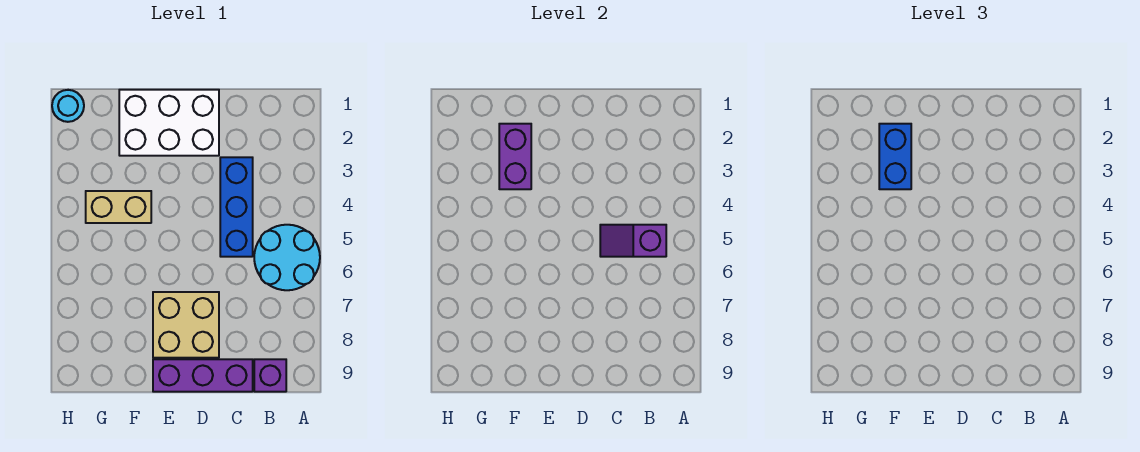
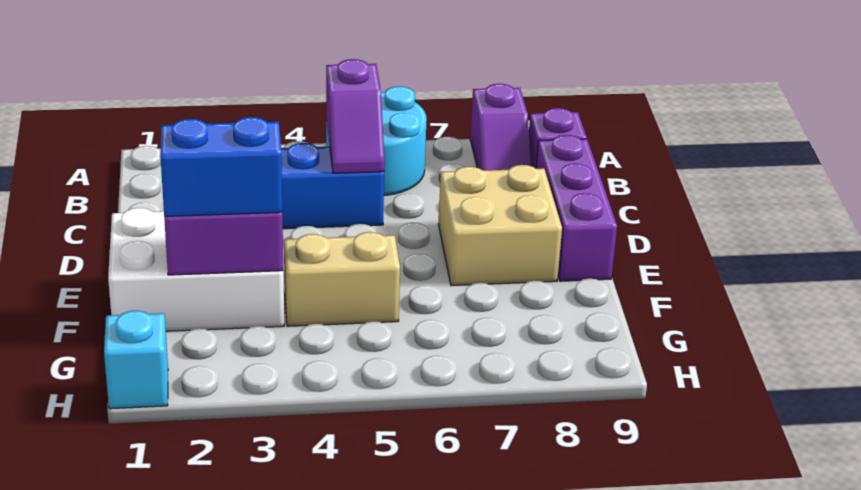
none -> purple slope A8:B8 level 1 top A
white brick D1:F2 level 1 -> white brick E1:F3 level 1
tan brick F4:G4 level 1 -> tan brick F4:F5 level 1
cyan round brick H1 level 1 -> cyan brick H1 level 1

